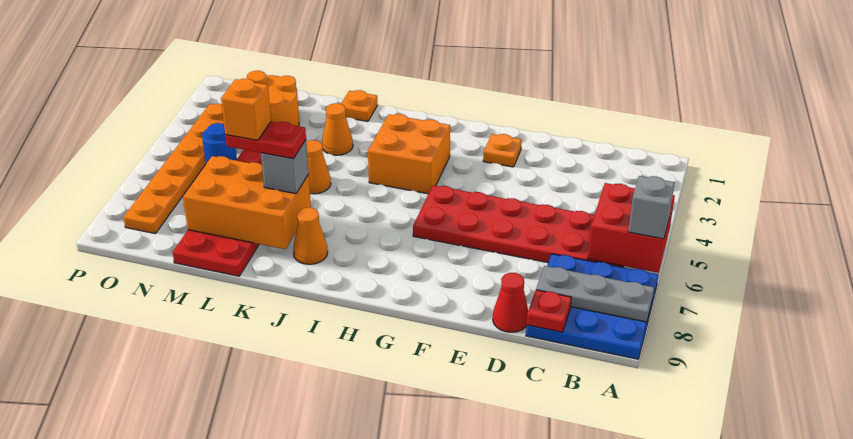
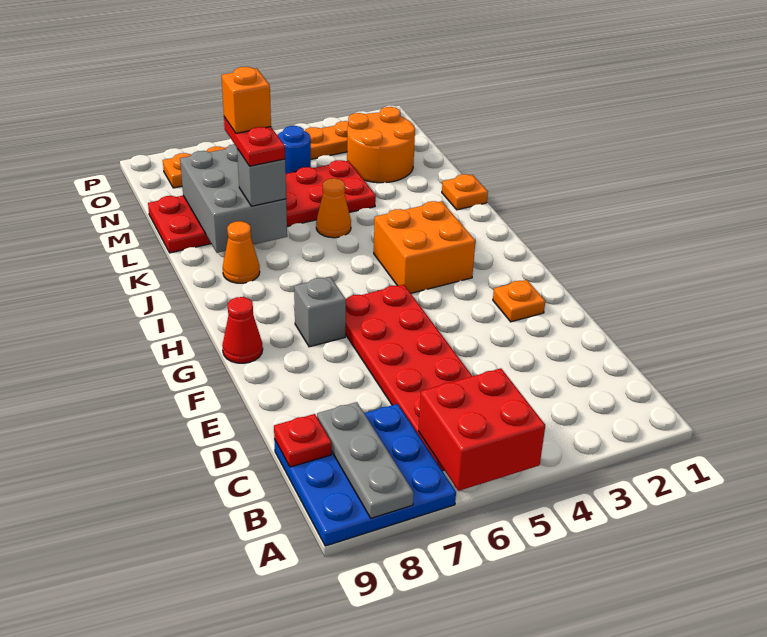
grey brick A6 level 3 -> grey brick G7 level 1
red cone D9 level 1 -> red cone G9 level 1
orange cone K3 level 1 -> none
orange brick K7:M8 level 2 -> grey brick K7:M8 level 2

